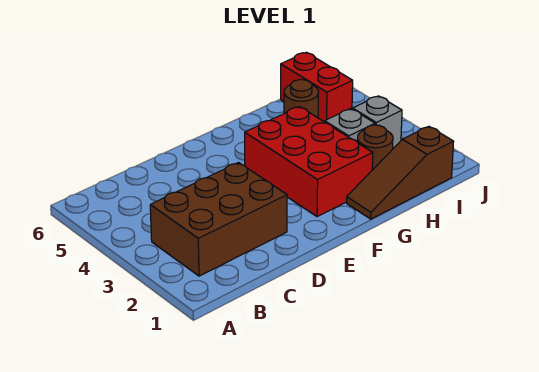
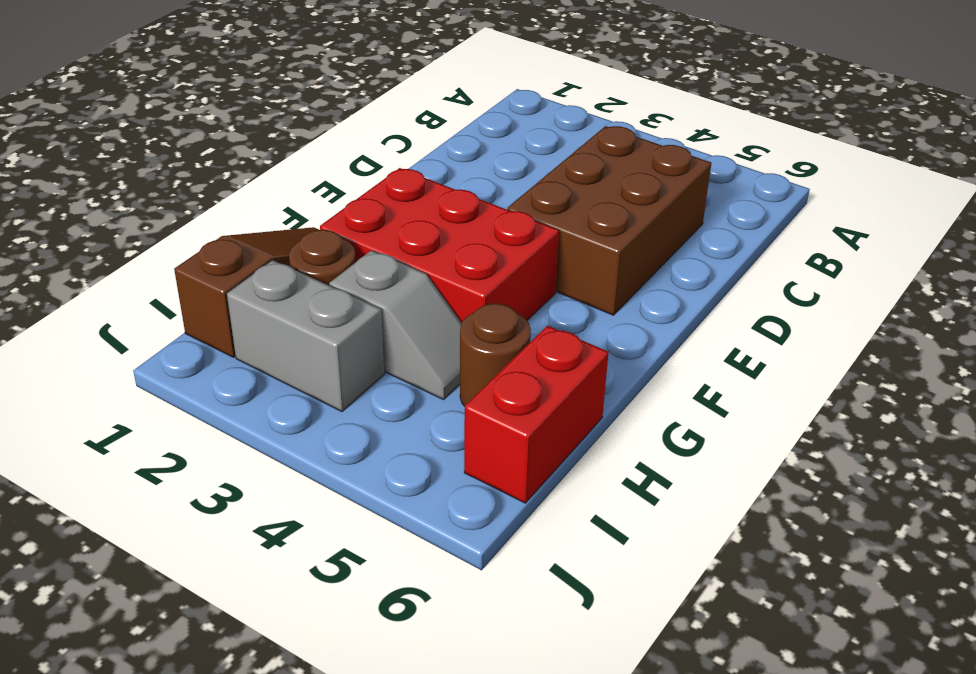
brown brick B2:D3 level 1 -> brown brick C4:E5 level 1
grey brick I3 level 1 -> grey brick I2:I3 level 1
red brick I5:I6 level 1 -> red brick H6:I6 level 1

